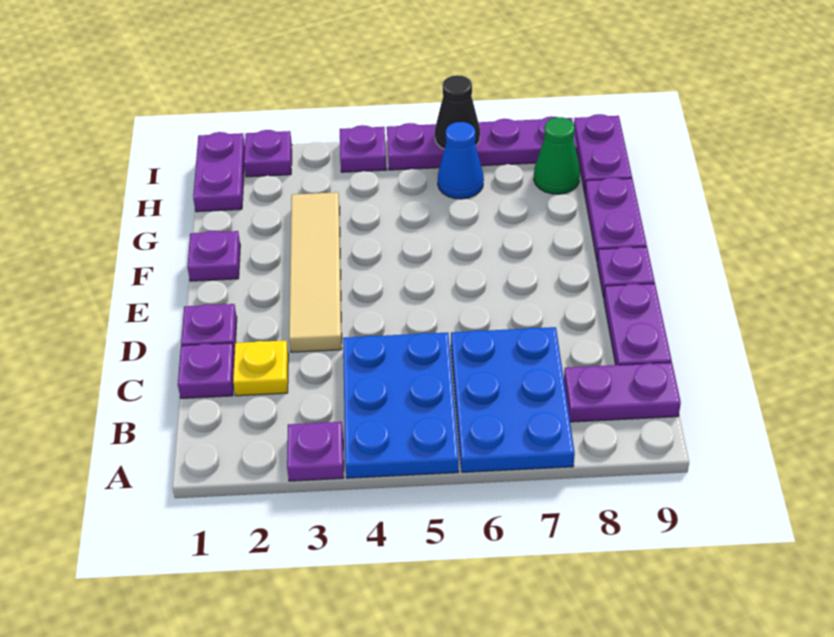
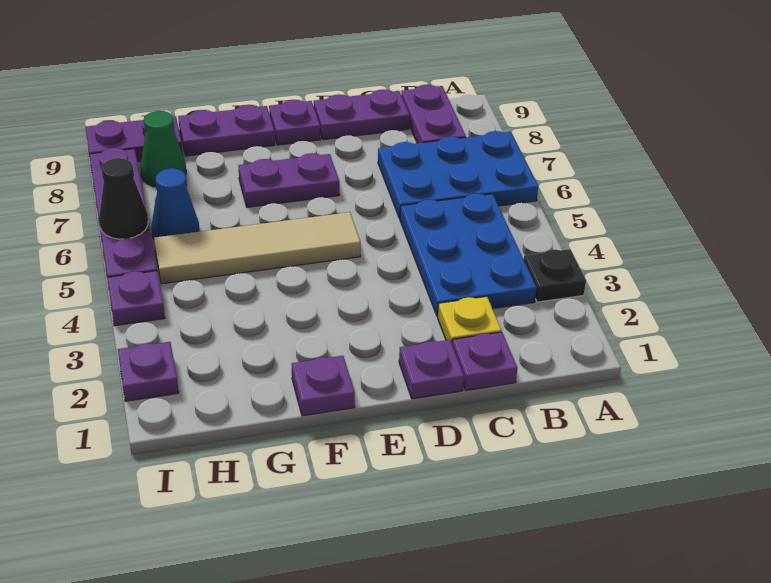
purple plate A3 level 1 -> black plate A3 level 1
blue plate A4:C5 level 1 -> blue plate B3:C5 level 1
tan tile D3:G3 level 1 -> tan tile E5:H5 level 1
purple plate H1:I1 level 1 -> purple plate E7:F7 level 1

